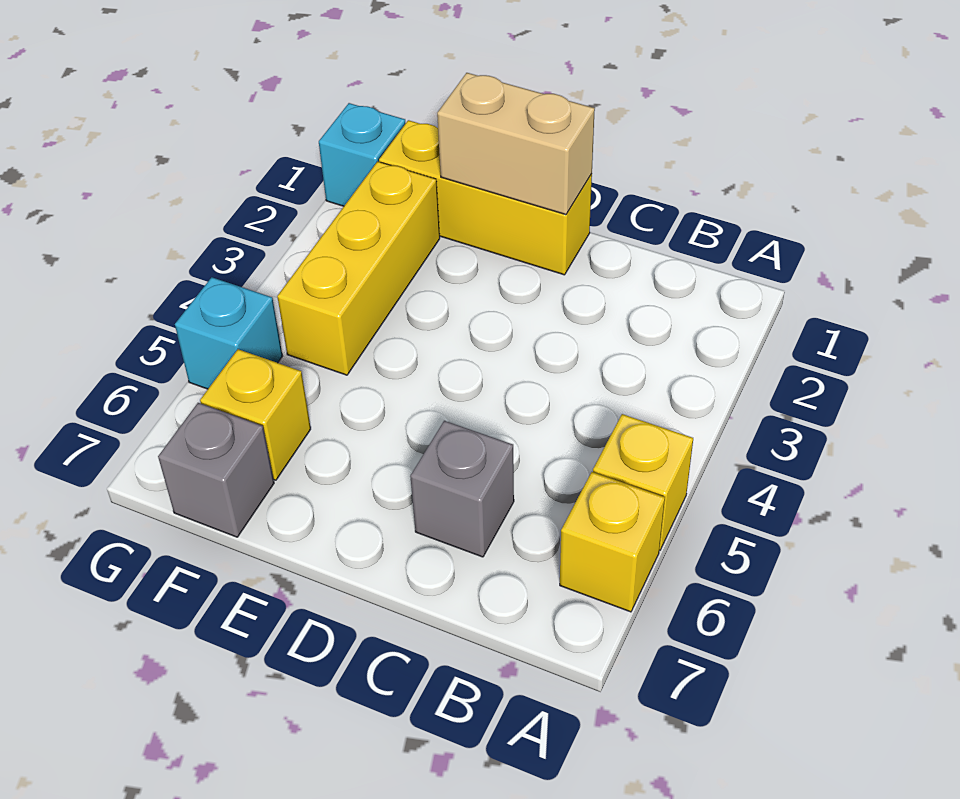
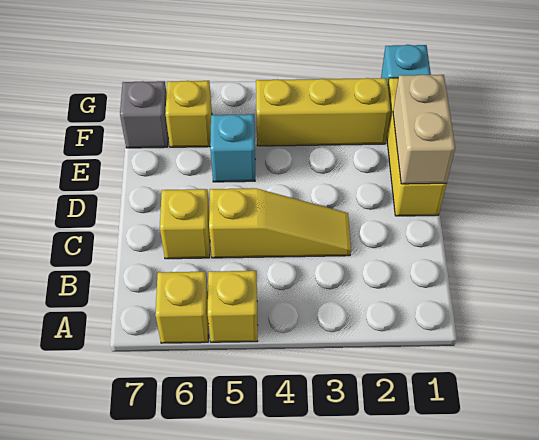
none -> yellow slope C3:C5 level 1 top 5
grey brick C6 level 1 -> yellow brick C6 level 1
cyan brick G5 level 1 -> cyan brick E5 level 1

